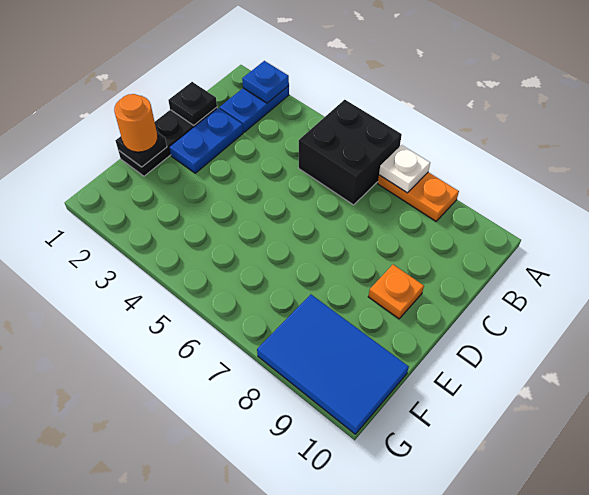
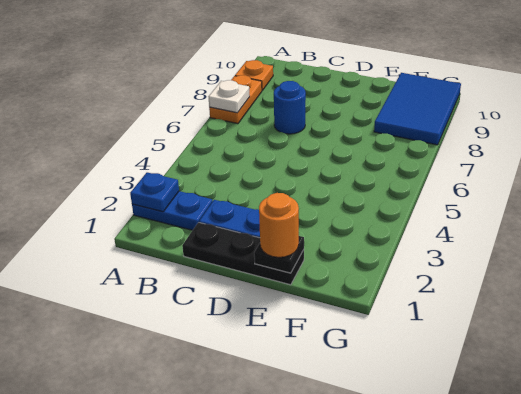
black brick A5:B6 level 1 -> none
black plate C1 level 2 -> none
none -> blue round brick C7 level 1
orange plate D9 level 1 -> orange plate A9 level 1

